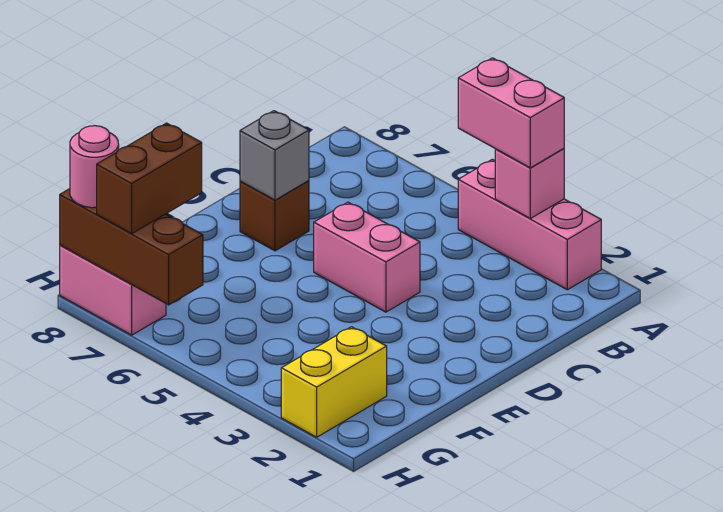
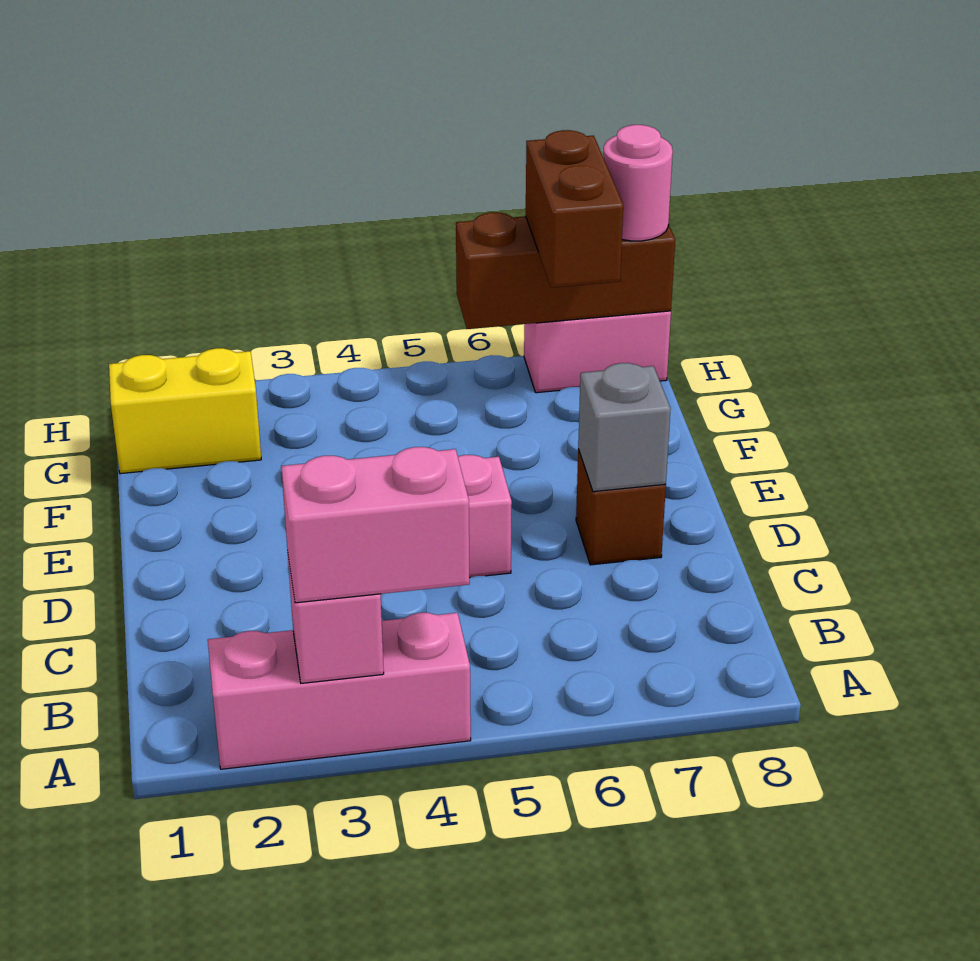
yellow brick G2:H2 level 1 -> yellow brick G1:G2 level 1

